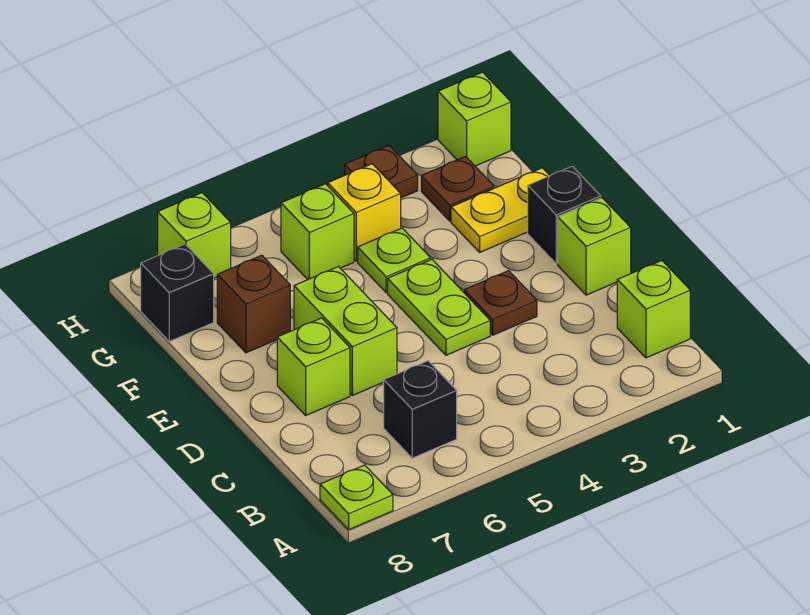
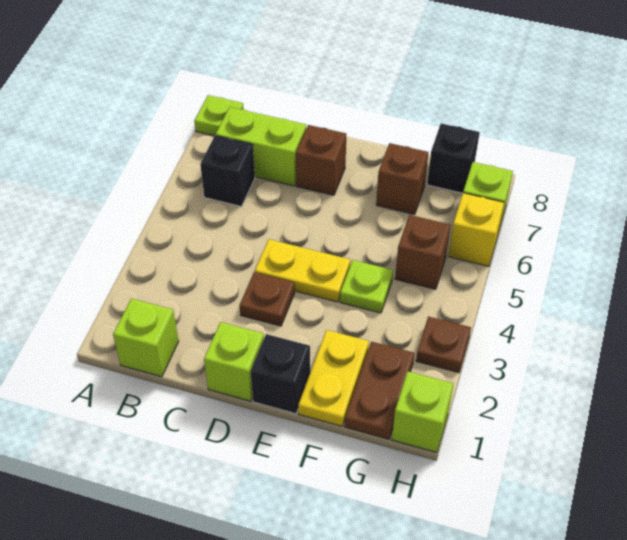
lime plate D4:E4 level 1 -> yellow plate D4:E4 level 1
lime brick D6:E6 level 1 -> lime brick B7:C7 level 1
lime brick D7 level 1 -> brown brick D7 level 1
brown plate G2 level 1 -> brown plate G1:G2 level 1
yellow brick G4 level 1 -> yellow brick H6 level 1
lime brick G5 level 1 -> brown brick G5 level 1

